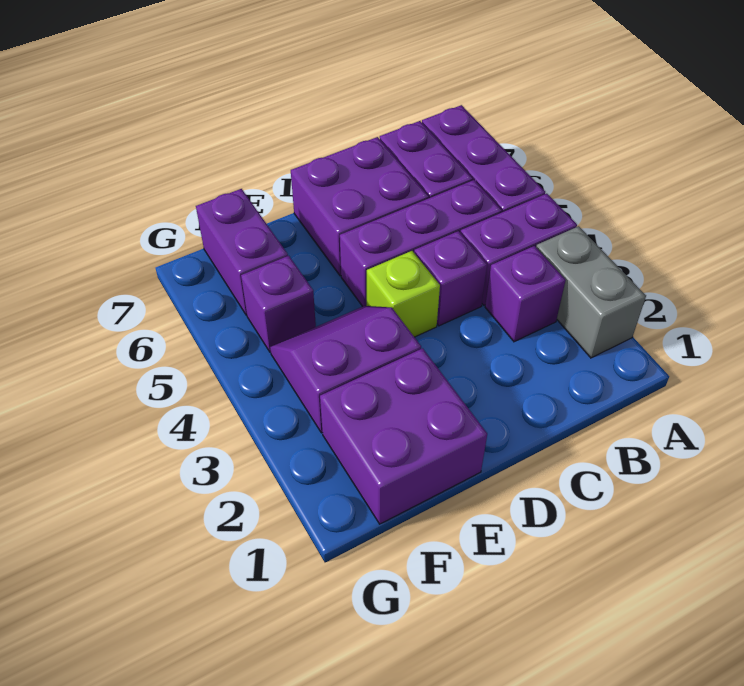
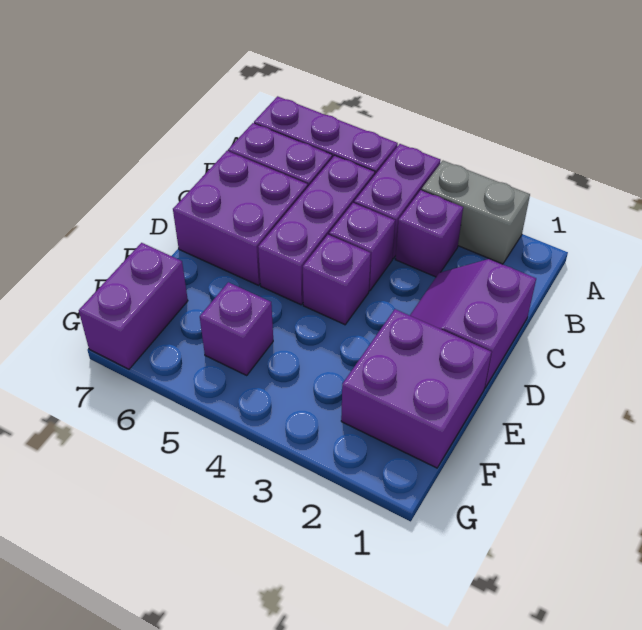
lime brick D4 level 1 -> purple brick D4 level 1
purple slope E3:F4 level 1 top 3 -> purple slope C1:D2 level 1 top 1
purple brick F6:F7 level 1 -> purple brick F7:G7 level 1

